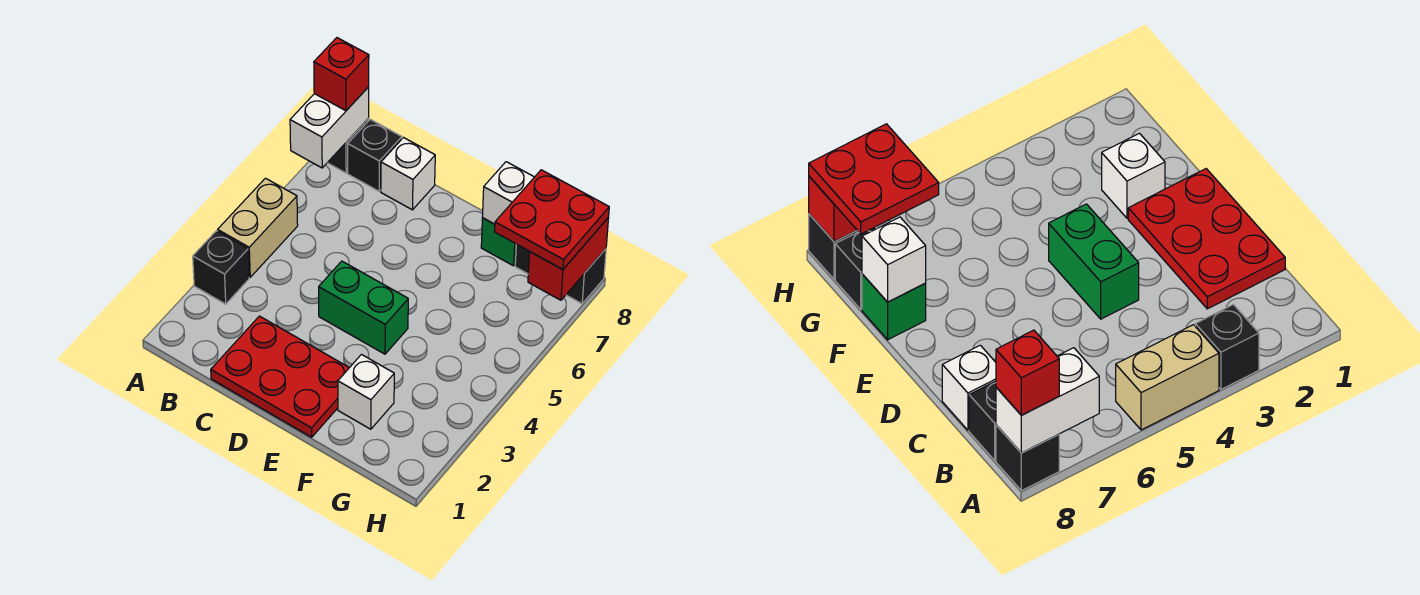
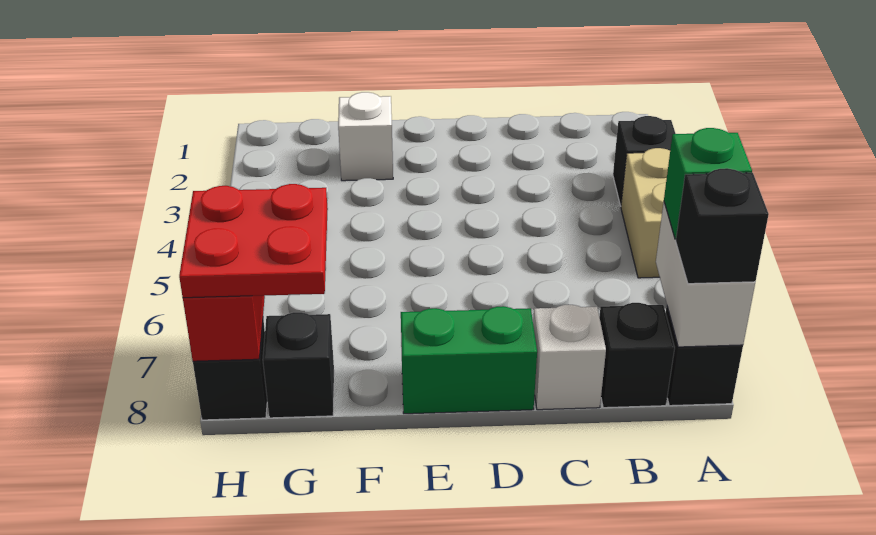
red brick A8 level 3 -> black brick A8 level 3
red plate C1:E2 level 1 -> none
green brick D4:E4 level 1 -> green brick D8:E8 level 1
green brick F8 level 1 -> green brick A7 level 3
white brick F8 level 2 -> none

